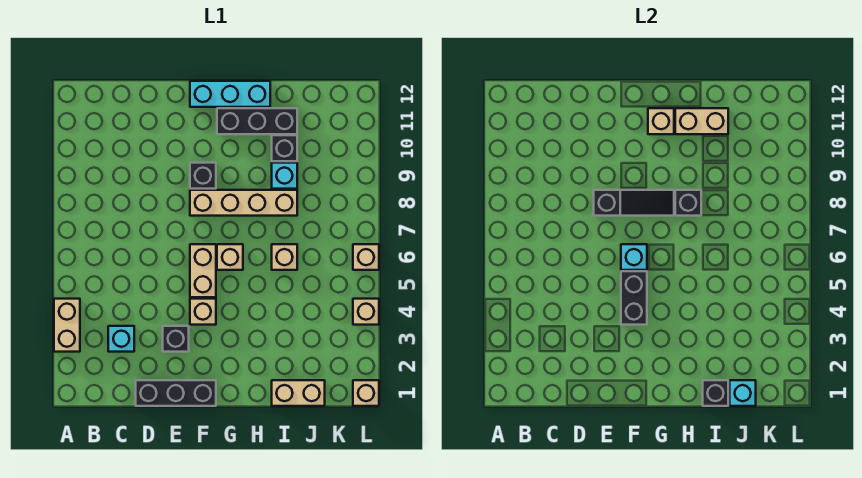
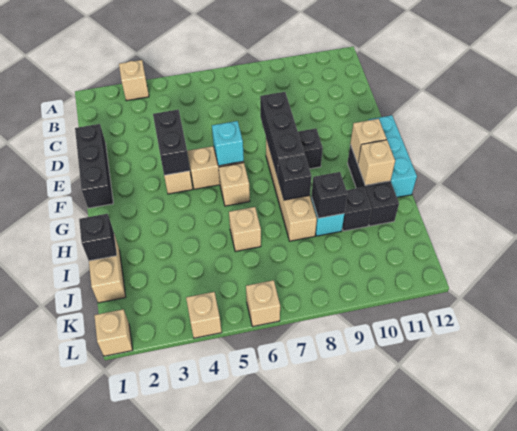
tan brick A3:A4 level 1 -> tan brick A3 level 1
cyan brick C3 level 1 -> none
black brick E3 level 1 -> black brick I9 level 2
black slope E8:G8 level 2 top E -> black brick E8:G8 level 2
black brick F4:F5 level 2 -> black brick E4:F4 level 2
tan brick H11:I11 level 2 -> tan brick H11 level 2
cyan brick J1 level 2 -> none

